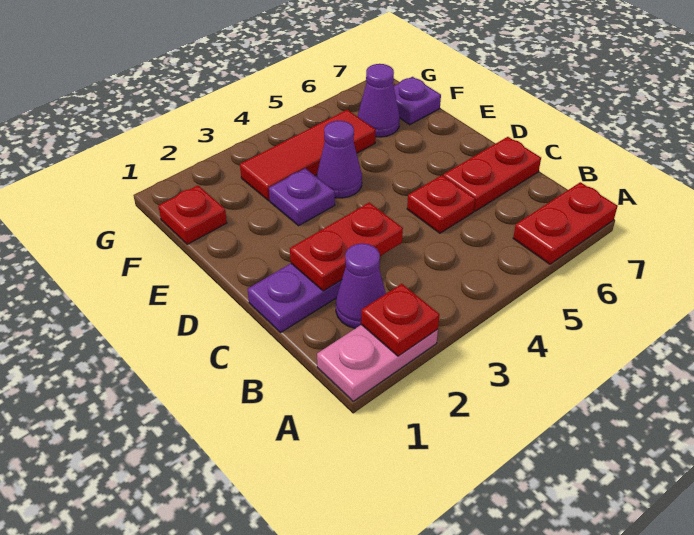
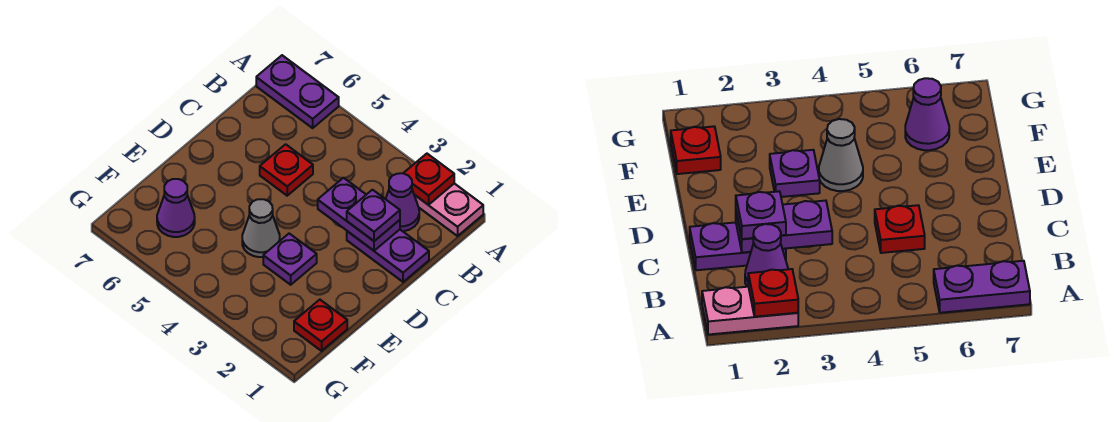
red plate A6:A7 level 1 -> purple plate A6:A7 level 1
red plate C2:C3 level 2 -> purple plate C2:C3 level 2
red plate C6:C7 level 1 -> none
purple cone E4 level 1 -> grey cone E4 level 1
red tile F3:F5 level 1 -> none
purple plate F7 level 1 -> purple plate C2 level 3

